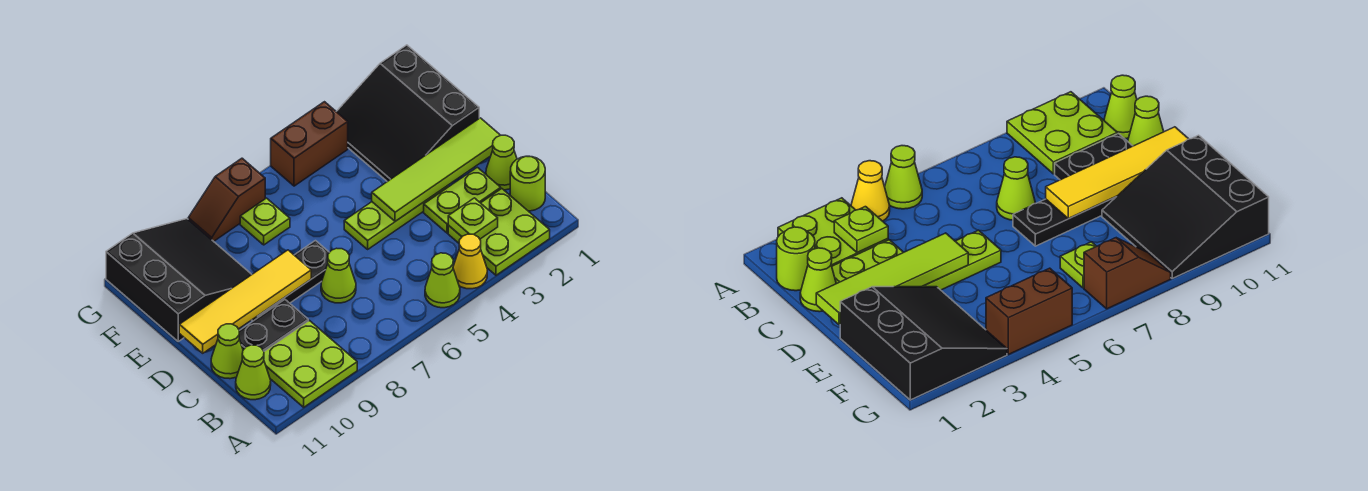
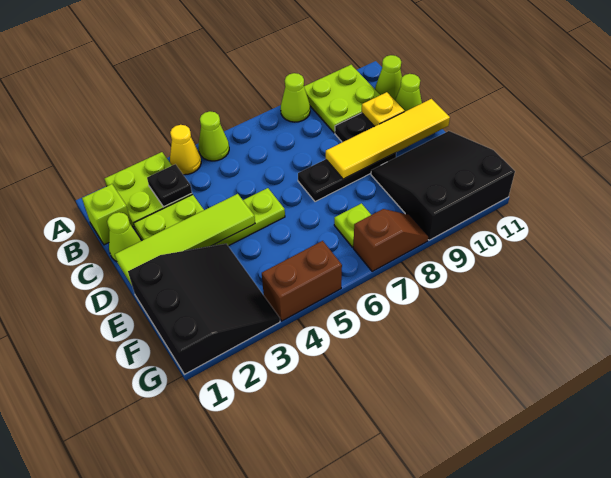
lime round brick B1 level 1 -> lime brick B1 level 1
lime plate B3 level 2 -> black plate B3 level 2
lime cone C7 level 1 -> lime cone A8 level 1
none -> yellow plate C10 level 2
black slope E9:G11 level 1 top 11 -> black slope E9:G11 level 1 top G

